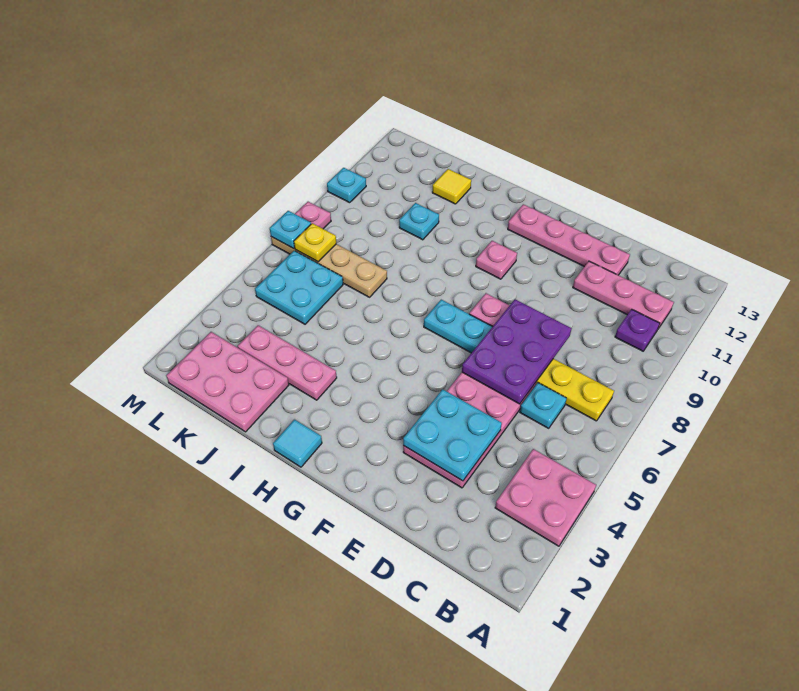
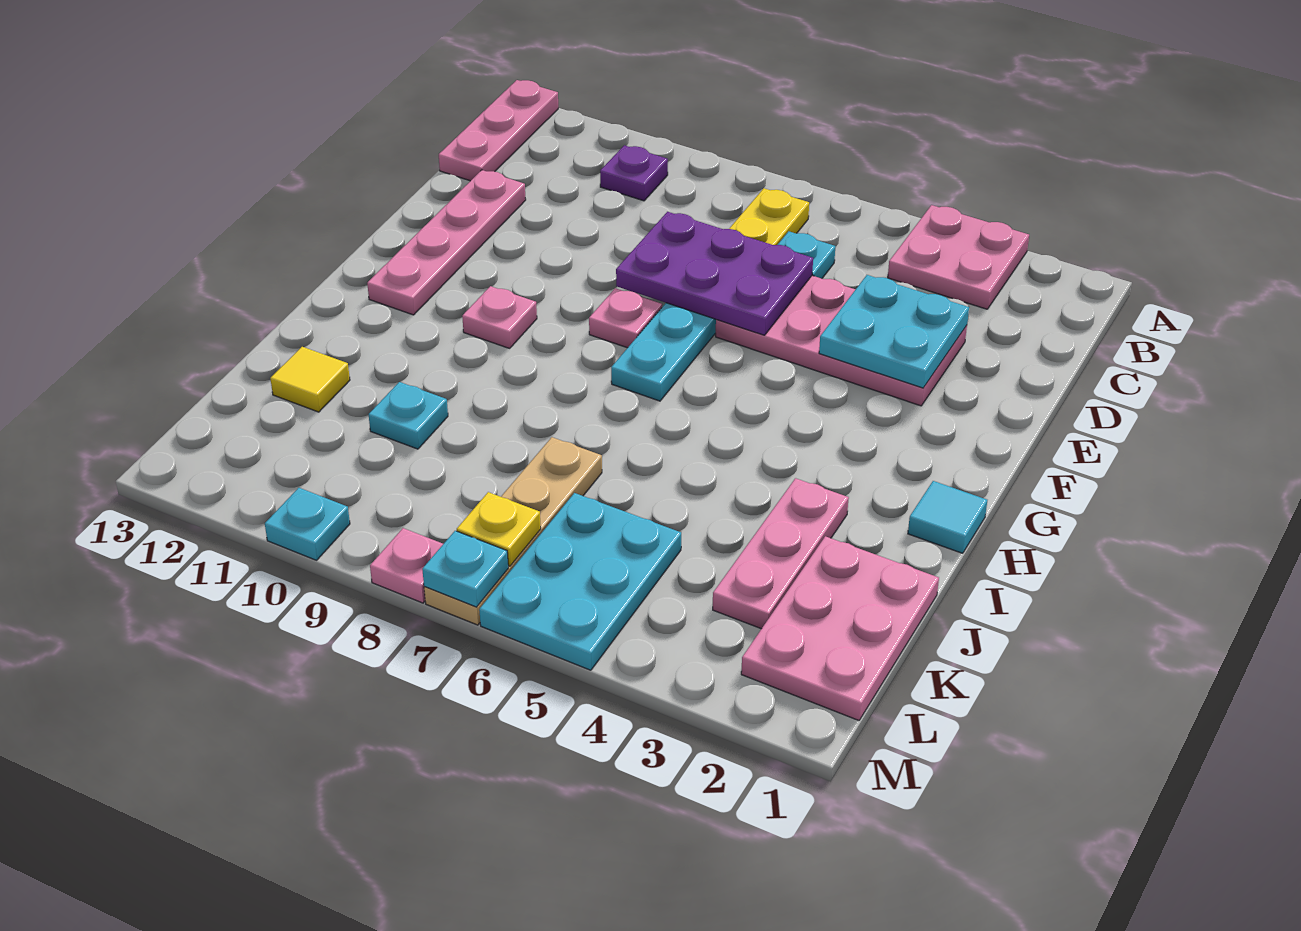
pink plate B11:D11 level 1 -> pink plate A13:C13 level 1
cyan plate K5:L6 level 1 -> cyan plate K5:M6 level 1

